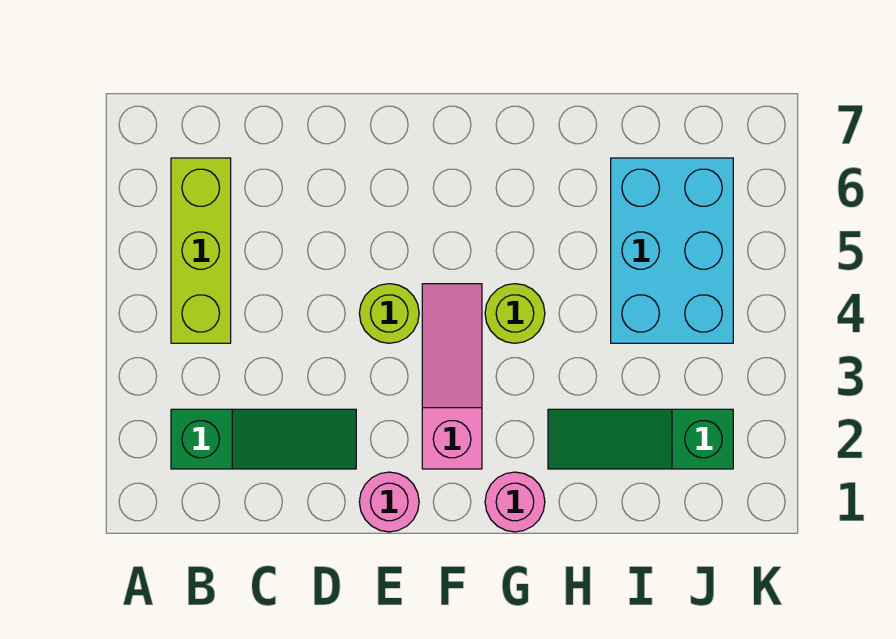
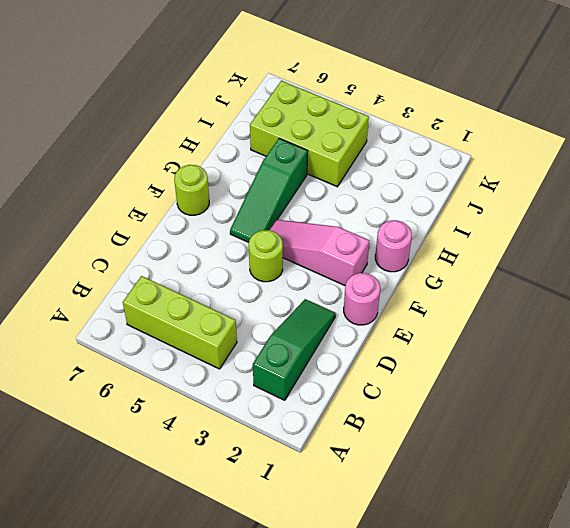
lime round brick G4 level 1 -> lime round brick F7 level 1
green slope H2:J2 level 1 top J -> green slope F5:H5 level 1 top H
cyan brick I4:J6 level 1 -> lime brick I4:J6 level 1

